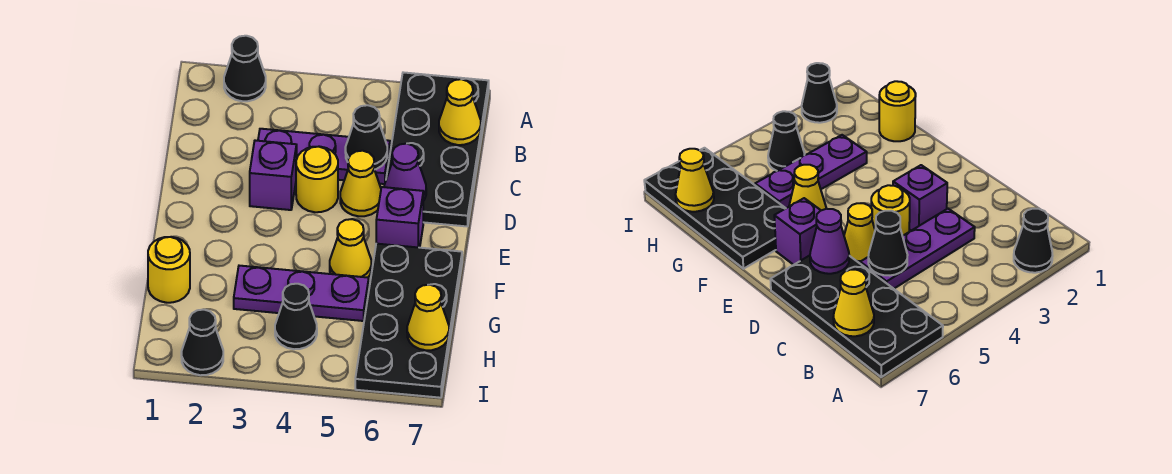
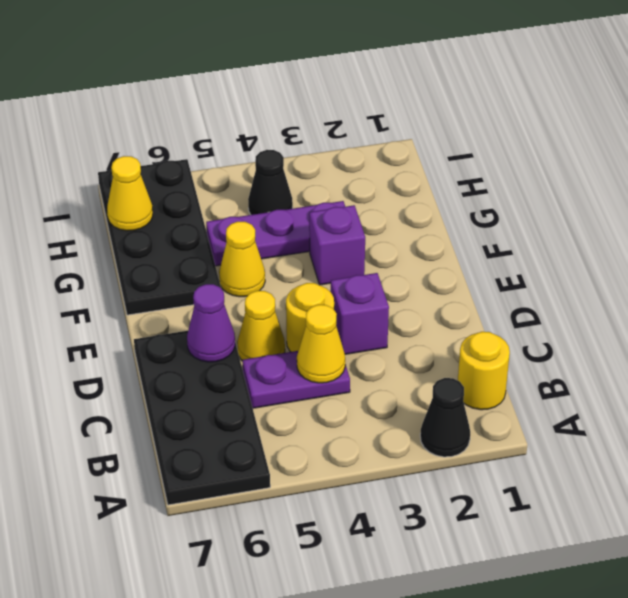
yellow cone B7 level 2 -> yellow cone C4 level 2
purple plate C3:C5 level 1 -> purple plate C4:C5 level 1
black cone C5 level 2 -> none
purple brick E6 level 1 -> purple brick F3 level 1
yellow round brick G1 level 1 -> yellow round brick B1 level 1
black cone I2 level 1 -> none

